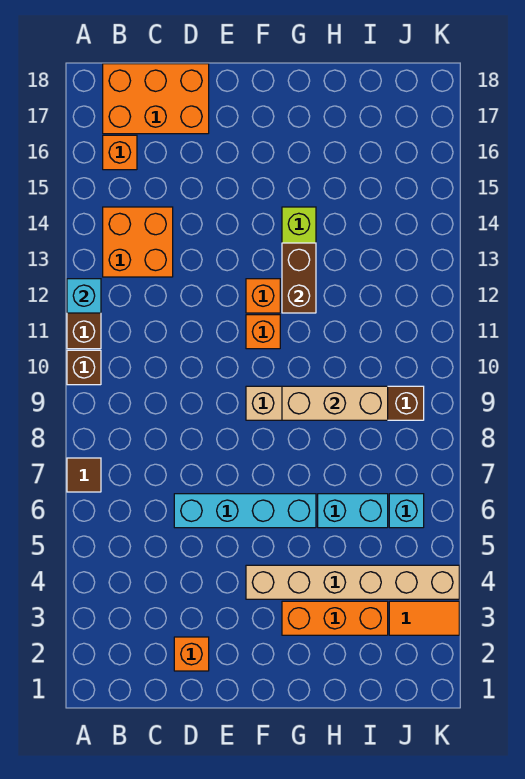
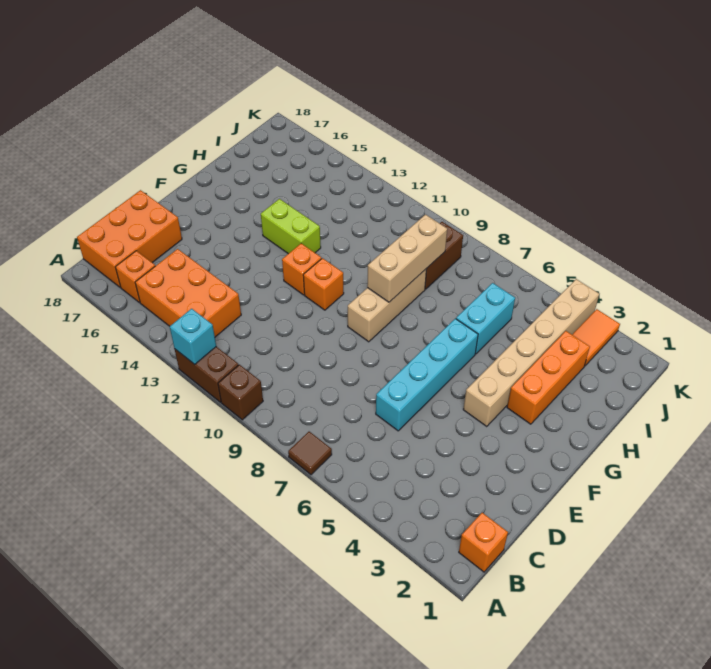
orange brick B13:C14 level 1 -> orange brick B13:C15 level 1
orange brick D2 level 1 -> orange brick B1 level 1
brown brick G12:G13 level 2 -> none
cyan brick J6 level 1 -> none

